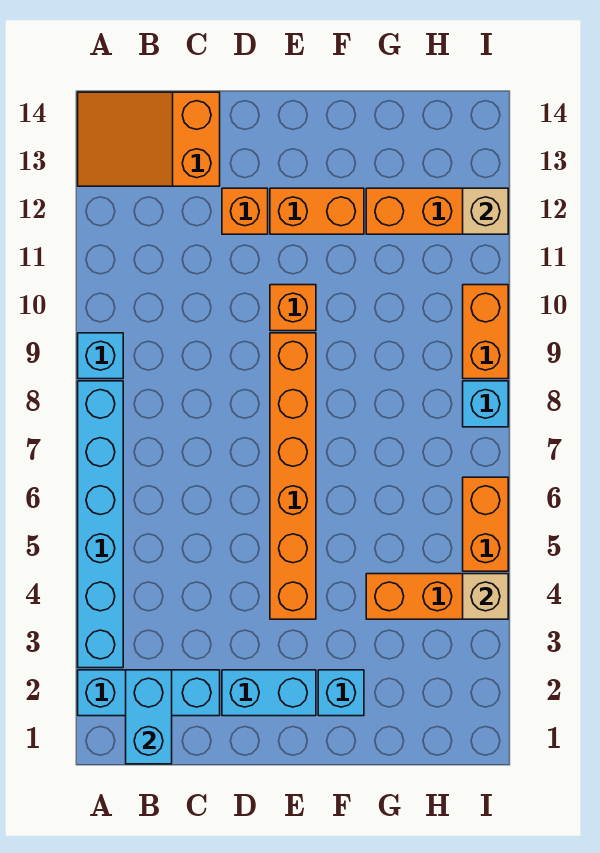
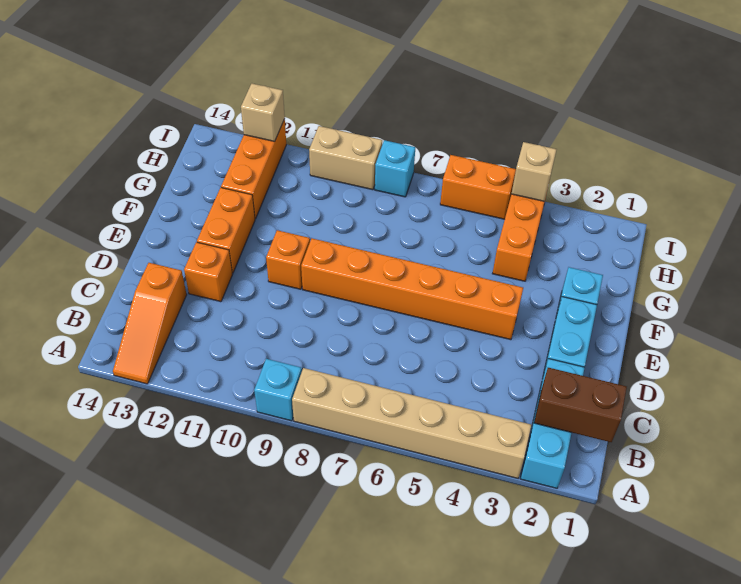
cyan brick A3:A8 level 1 -> tan brick A3:A8 level 1
orange slope A13:C14 level 1 top C -> orange slope A13:C13 level 1 top C
cyan brick B1:B2 level 2 -> brown brick B1:B2 level 2
orange brick I9:I10 level 1 -> tan brick I9:I10 level 1

